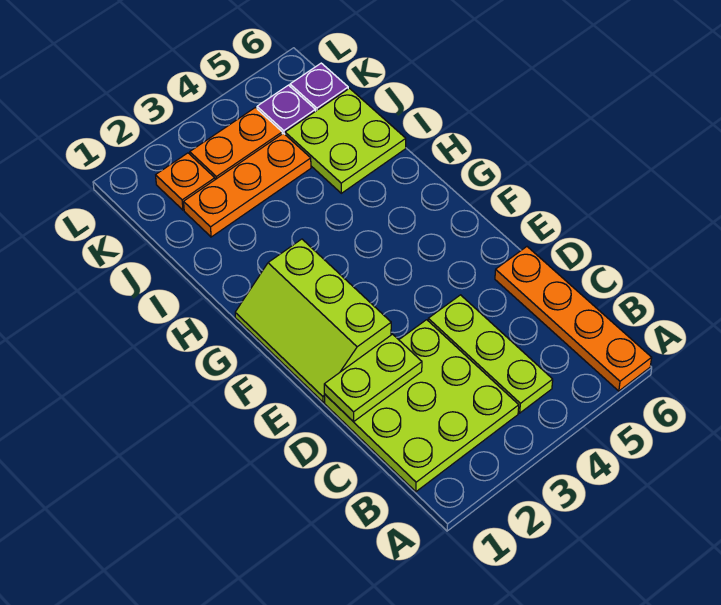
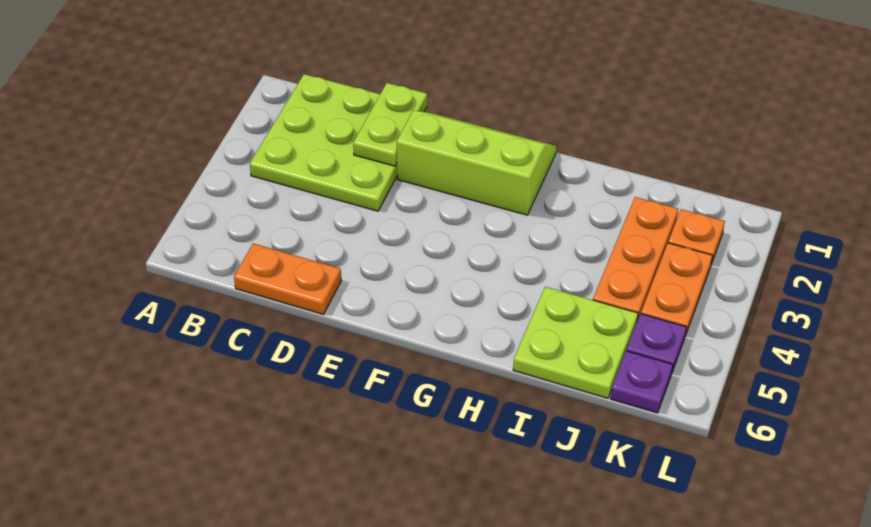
orange plate A6:D6 level 1 -> orange plate C6:D6 level 1
lime plate B4:D4 level 1 -> none

